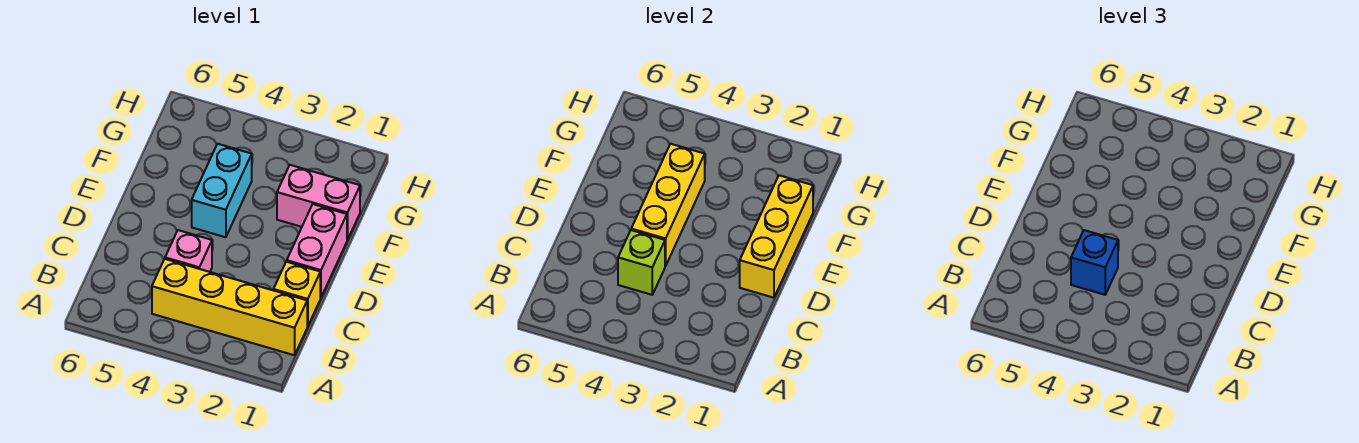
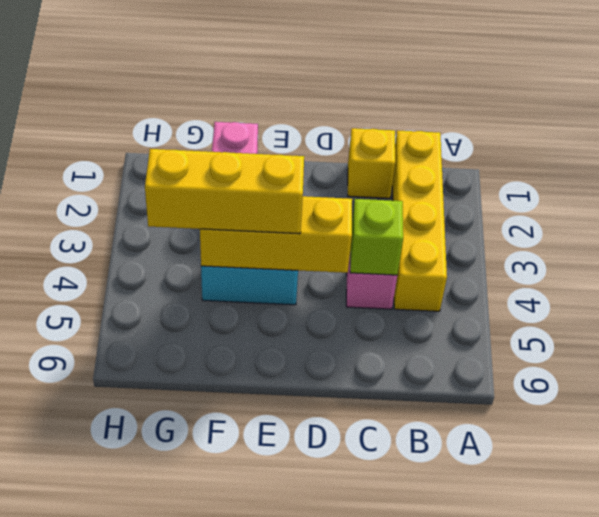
blue brick C4 level 3 -> none
pink brick D1:E1 level 1 -> none
yellow brick D1:F1 level 2 -> yellow brick E4:G4 level 3

